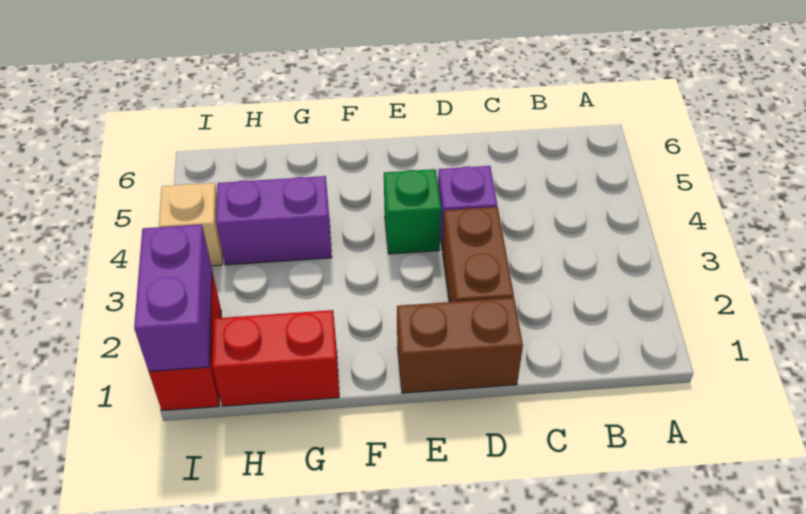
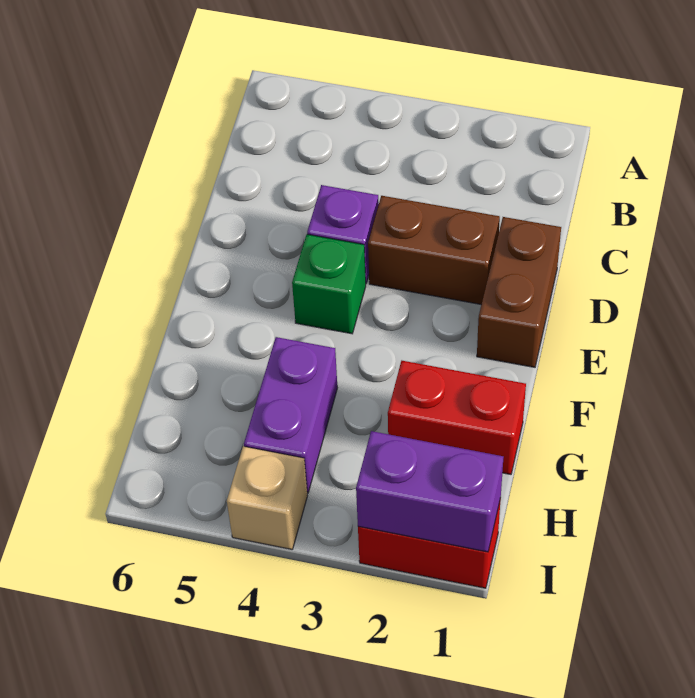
red brick G1:H1 level 1 -> red brick G1:G2 level 1

